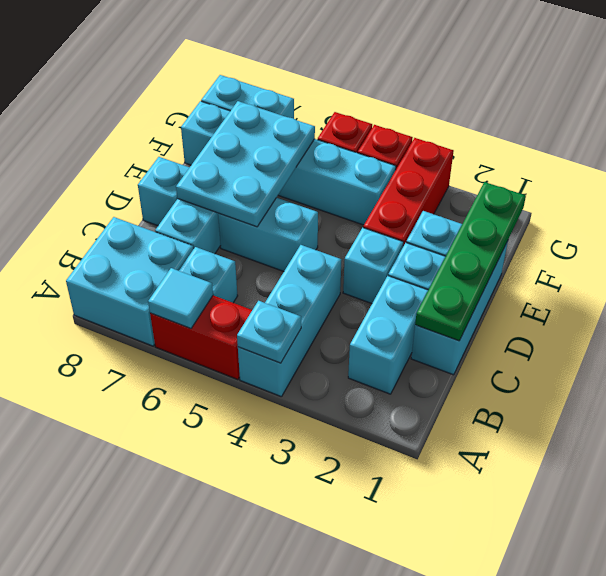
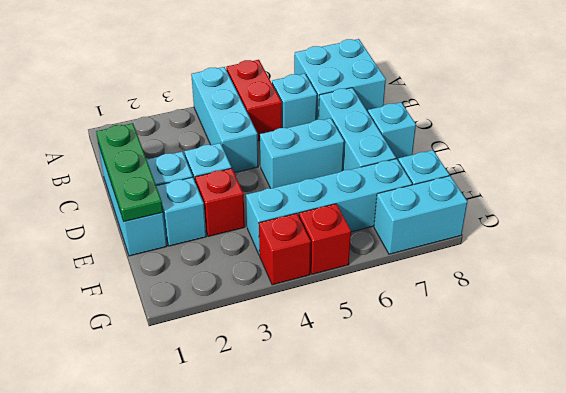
cyan plate A4 level 2 -> none
red brick A5:A6 level 1 -> red brick A5:B5 level 1
cyan tile A6 level 2 -> none
cyan brick B2:C2 level 1 -> none
green plate C1:F1 level 2 -> green plate C1:E1 level 2
cyan plate D6:F7 level 2 -> none
red brick E3:G3 level 1 -> red brick E3 level 1

